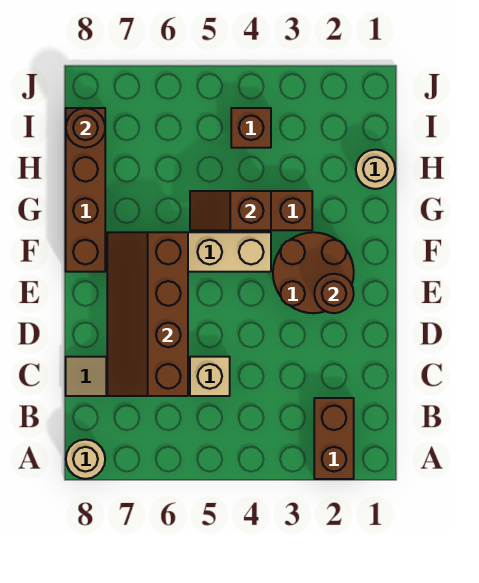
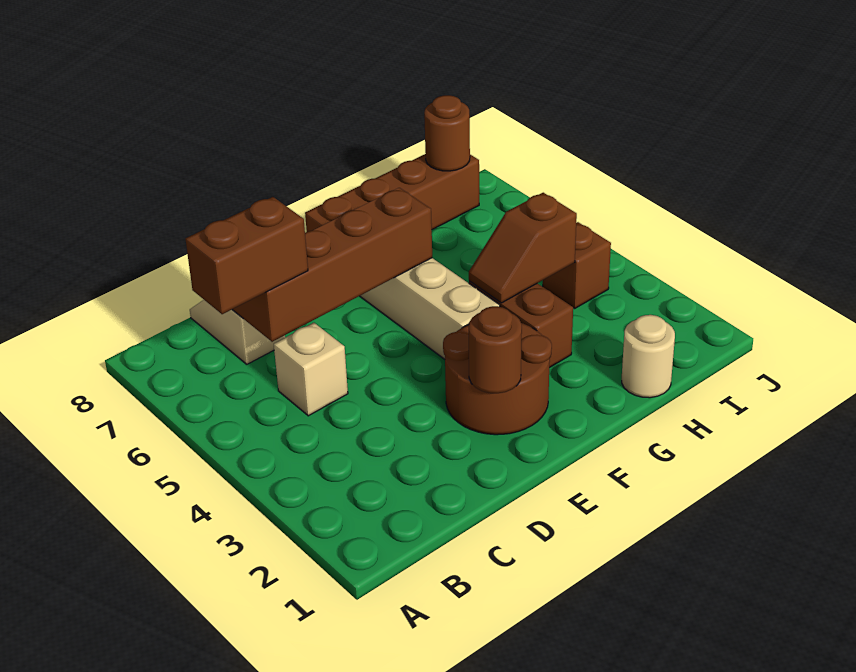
brown brick A2:B2 level 1 -> brown brick B6:C6 level 3
tan round brick A8 level 1 -> none
brown slope G4:G5 level 2 top 4 -> brown slope G4:H4 level 2 top H

